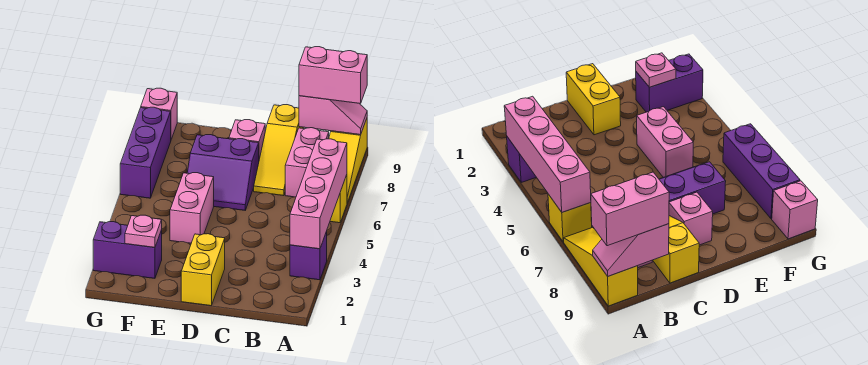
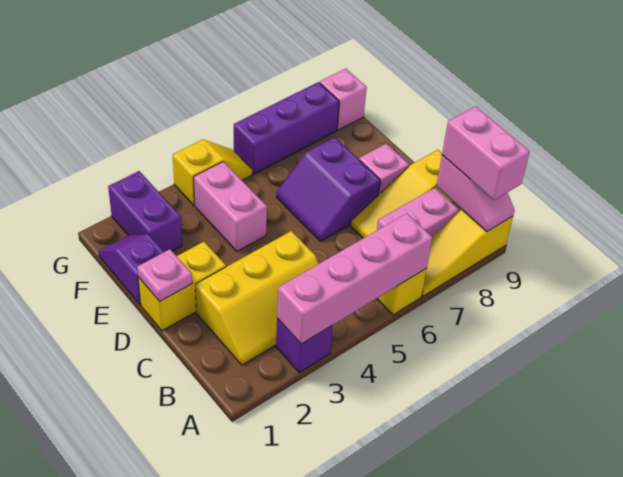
none -> yellow slope B2:C4 level 1 top C
none -> purple slope E1:F1 level 1 top E
pink brick E4:E5 level 1 -> pink brick E4:F4 level 1
pink plate F2 level 2 -> pink plate D1 level 2
none -> yellow slope G4:G5 level 1 top 4

